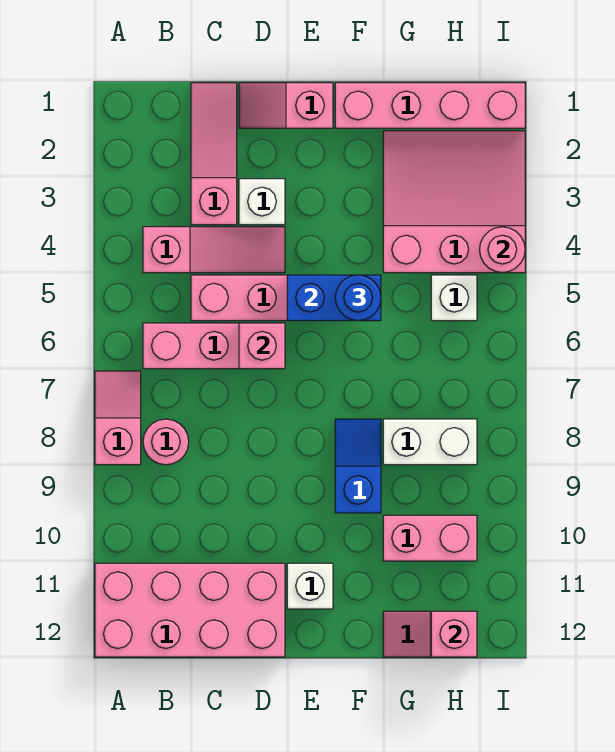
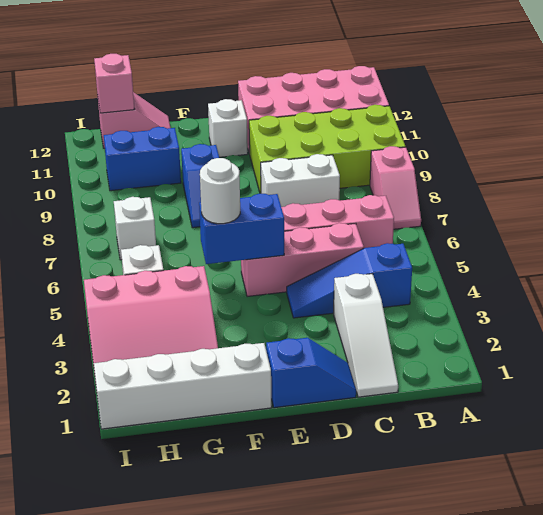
none -> lime brick A9:D10 level 1
pink slope B4:D4 level 1 top B -> blue slope B4:D4 level 1 top B
pink round brick B8 level 1 -> none
pink slope C1:C3 level 1 top 3 -> white slope C1:C3 level 1 top 3
pink slope D1:E1 level 1 top E -> blue slope D1:E1 level 1 top E
white brick D3 level 1 -> white brick H7 level 1
pink brick D6 level 2 -> none
pink brick F1:I1 level 1 -> white brick F1:I1 level 1
blue round brick F5 level 3 -> white round brick F5 level 3
white brick G8:H8 level 1 -> white brick C8:D8 level 1
pink brick G10:H10 level 1 -> blue brick G10:H10 level 1
pink round brick I4 level 2 -> none

